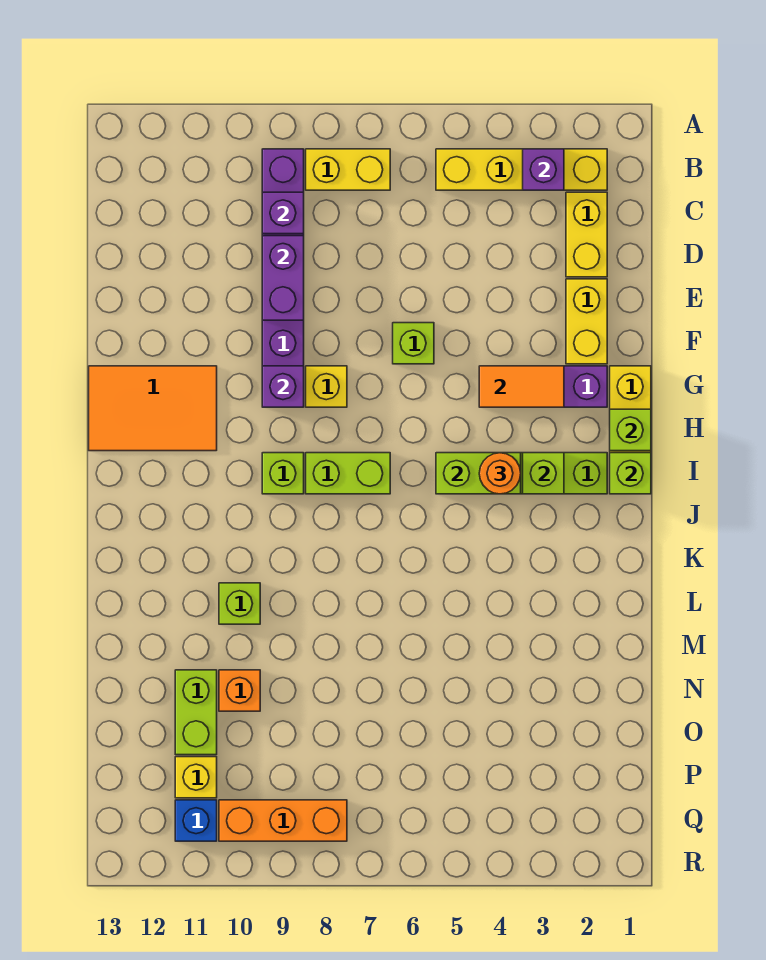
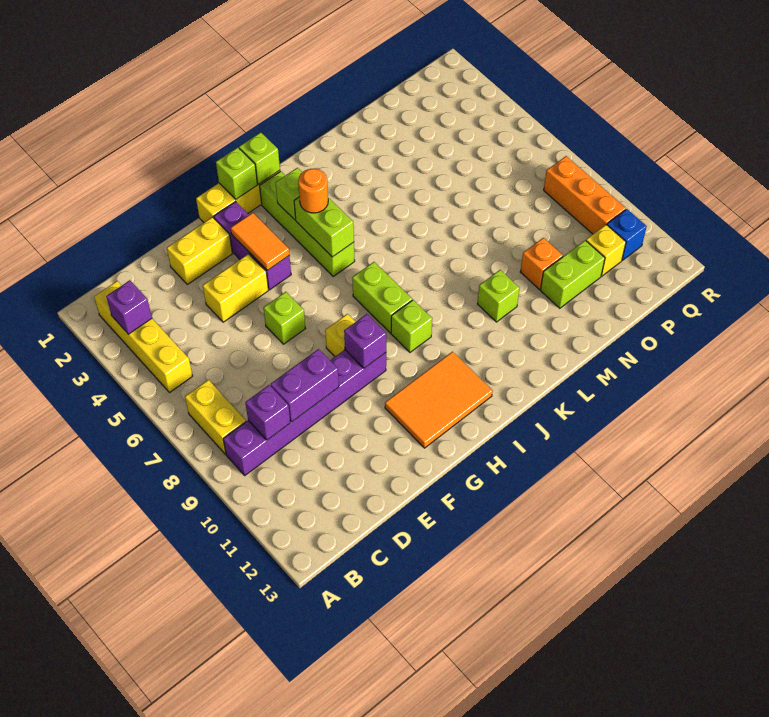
yellow brick C2:D2 level 1 -> yellow brick E4:F4 level 1
orange tile G11:H13 level 1 -> orange tile G11:I12 level 1

